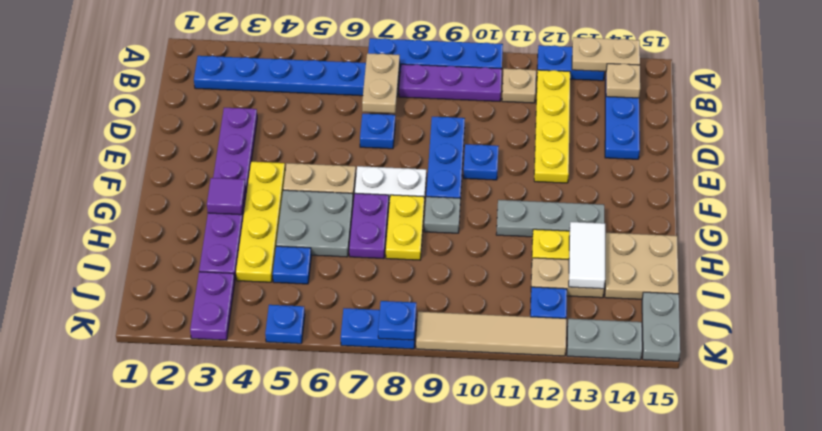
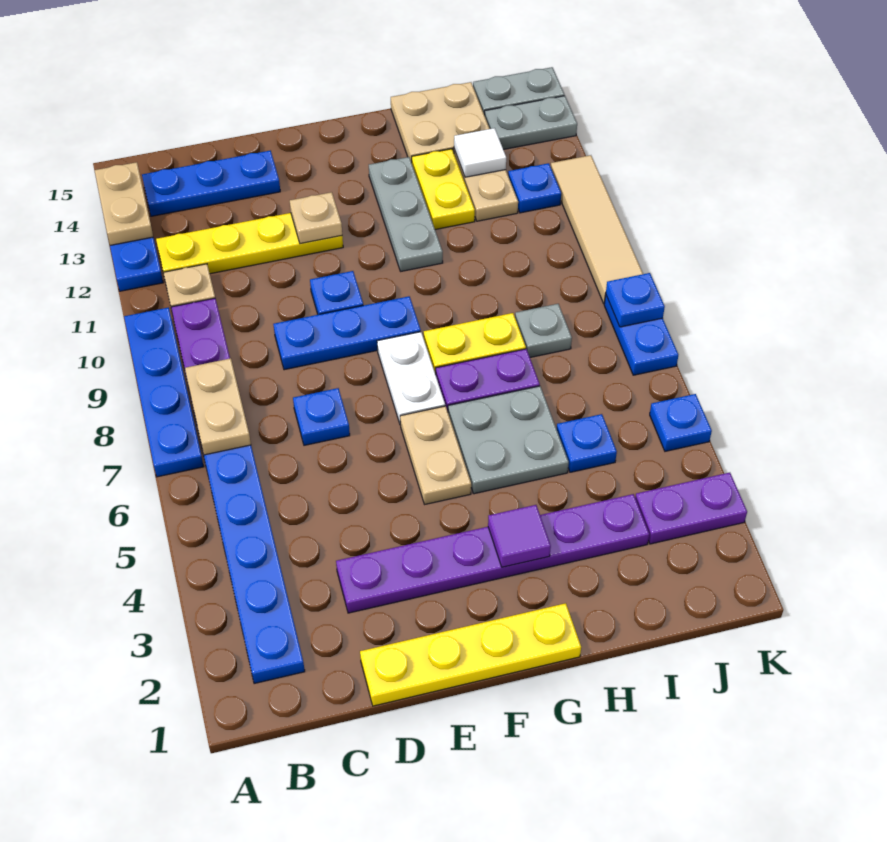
tan plate B7:C7 level 2 -> tan plate B7:B8 level 2
tan plate B14 level 2 -> tan plate E12 level 2
yellow plate F4:I4 level 1 -> yellow plate D1:G1 level 1
grey plate G9 level 1 -> grey plate I8 level 1
white tile H13:I13 level 2 -> white tile I13 level 2
grey plate K13:K14 level 1 -> grey plate J14:K14 level 1

